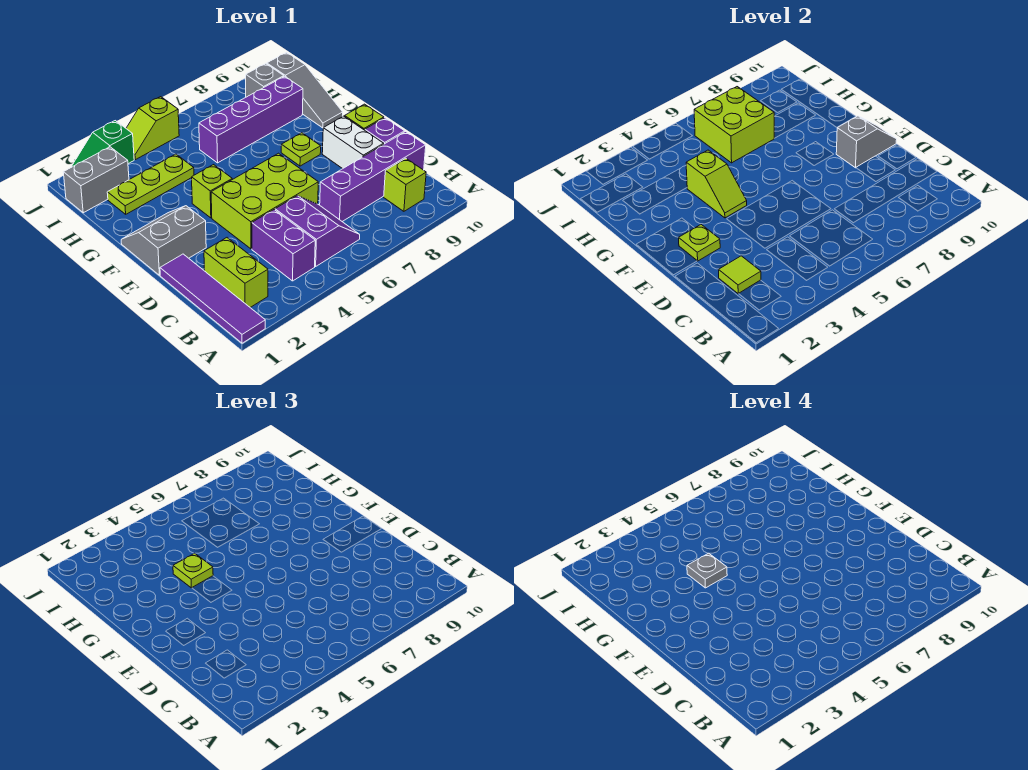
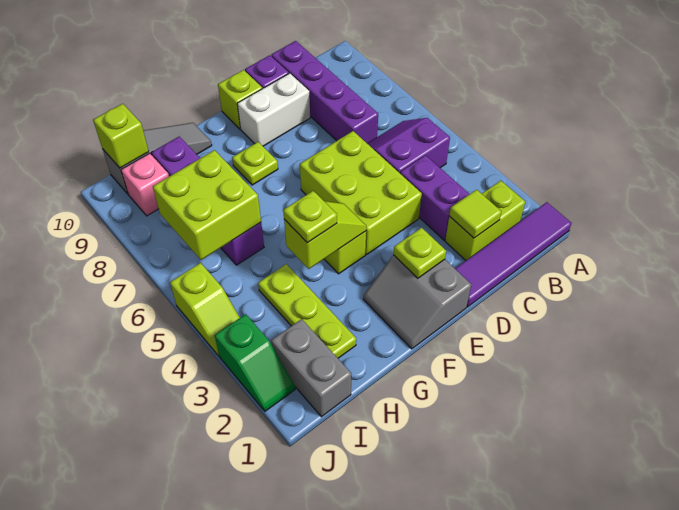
purple brick B4:C4 level 1 -> purple brick C3:C4 level 1
lime brick B9 level 1 -> lime brick I10 level 2
grey slope E9:E10 level 2 top 9 -> none
grey plate G4 level 4 -> none
grey brick I9 level 1 -> pink brick I9 level 1

